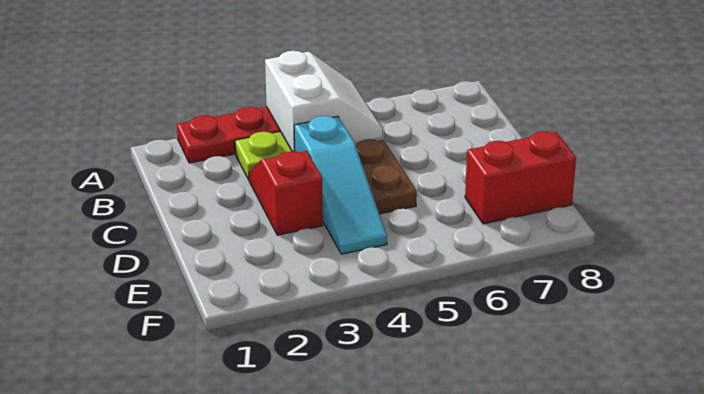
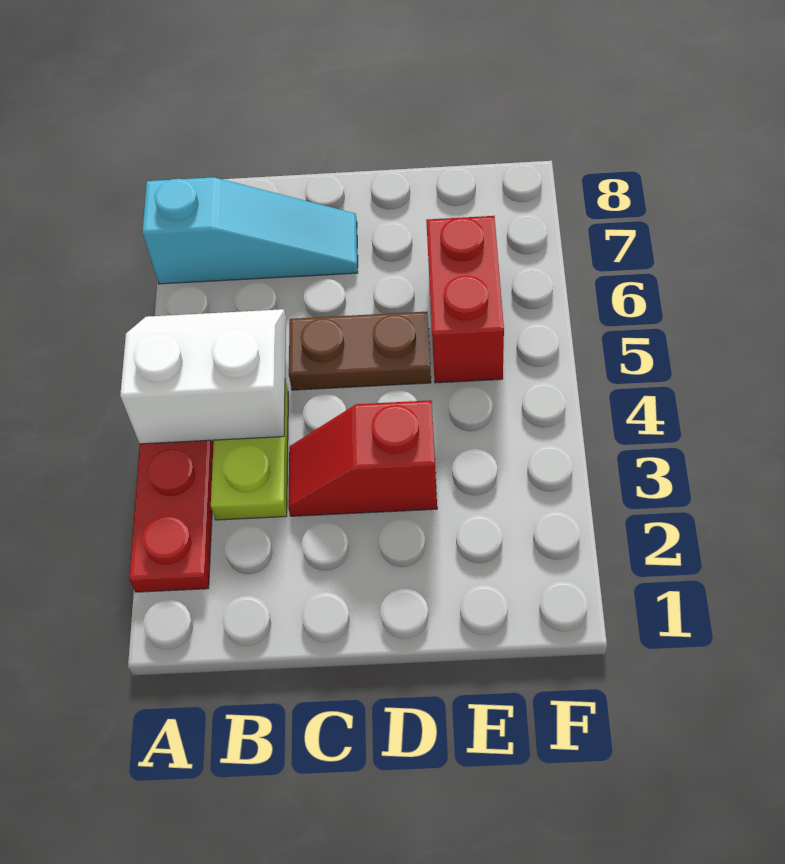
cyan slope C4:E4 level 1 top C -> cyan slope A7:C7 level 1 top A
red brick E7:E8 level 1 -> red brick E5:E6 level 1

